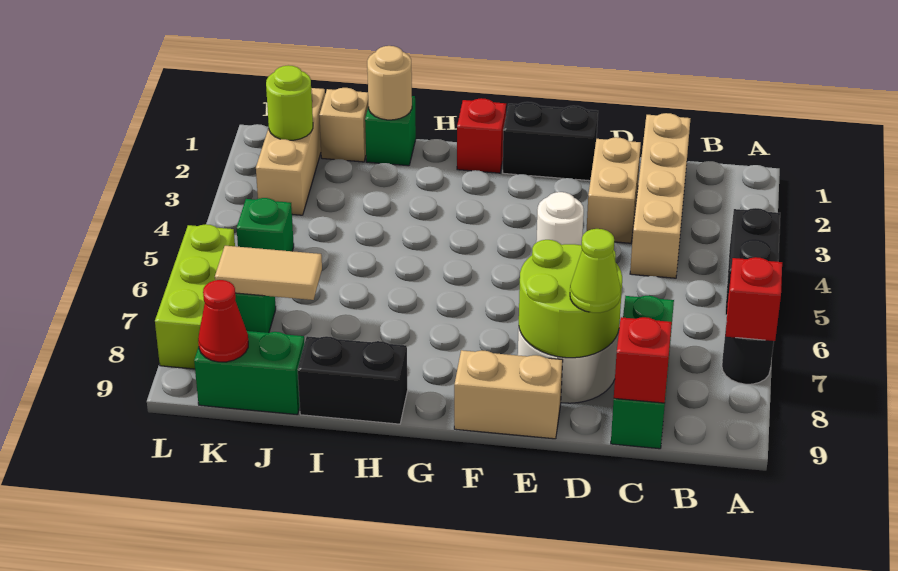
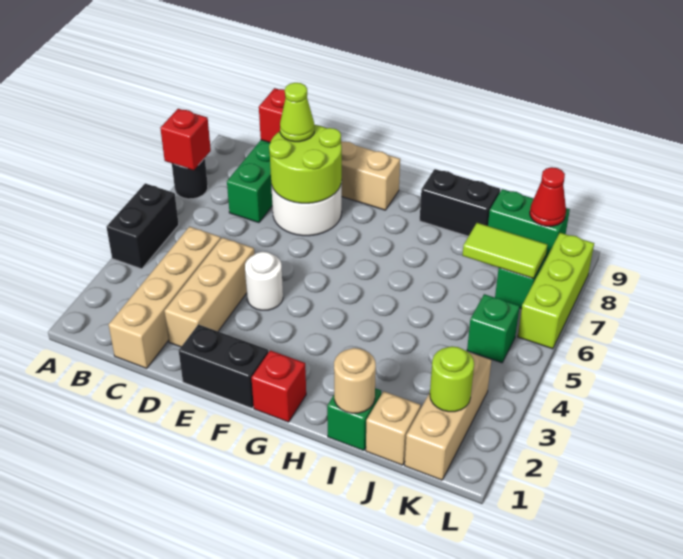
tan brick D2:D3 level 1 -> tan brick D2:D4 level 1
tan tile J7:K7 level 2 -> lime tile J7:K7 level 2

